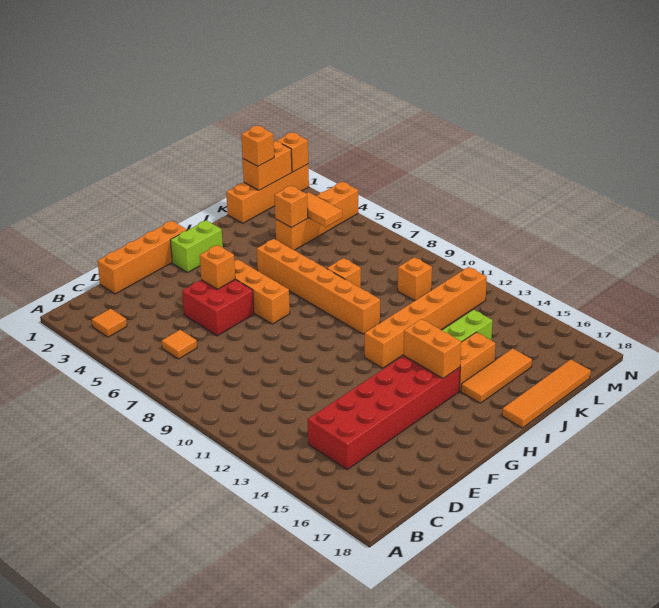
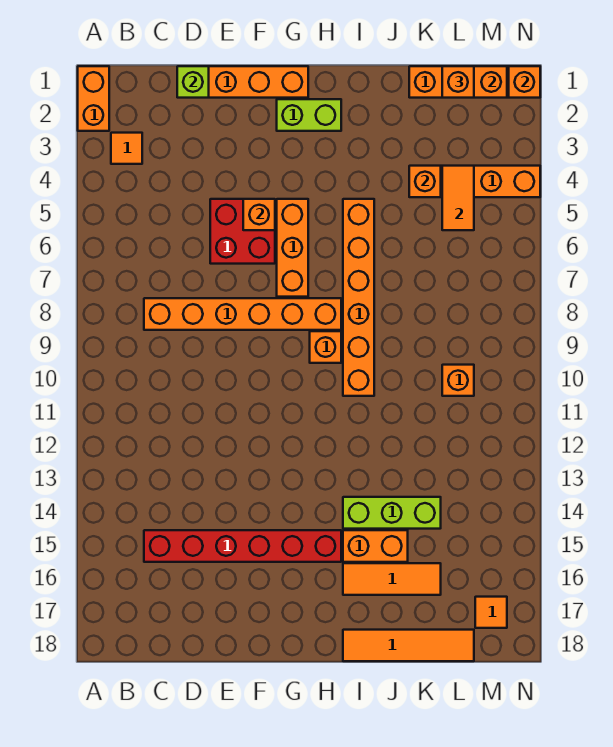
orange tile C6 level 1 -> orange tile M17 level 1
red brick C14:H15 level 1 -> red brick C15:H15 level 1
none -> lime brick D1 level 2
orange brick H12:M12 level 1 -> orange brick C8:H8 level 1
orange brick H14:H15 level 2 -> orange brick A1:A2 level 1
orange brick J8 level 1 -> orange brick H9 level 1

